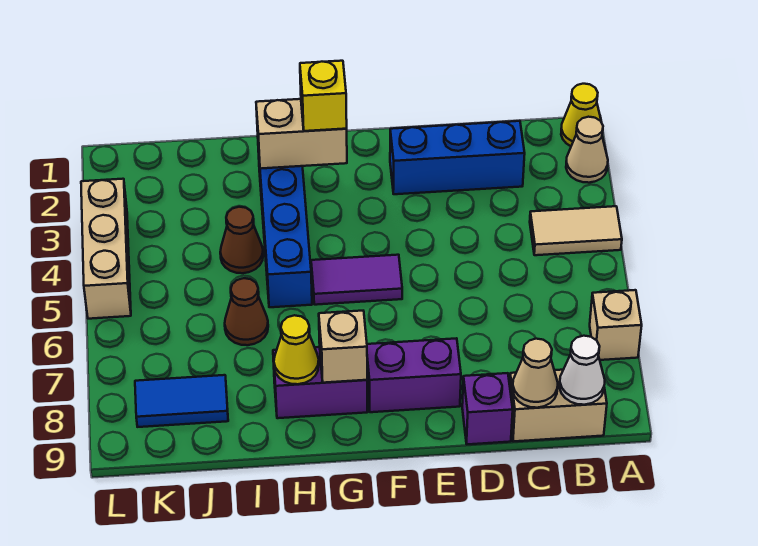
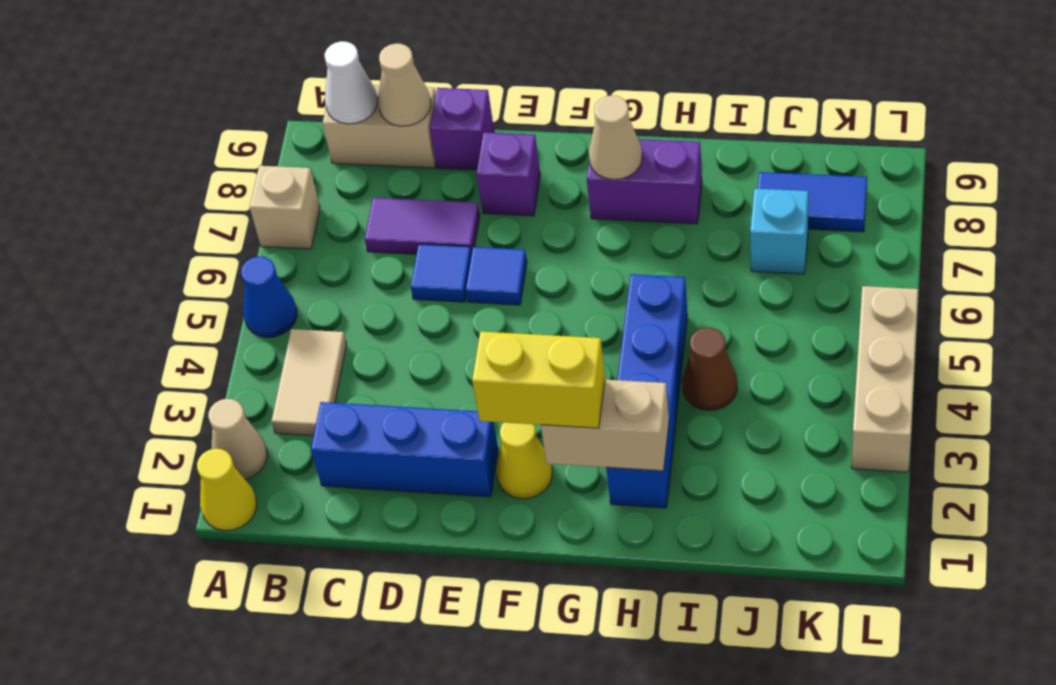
tan tile A4:B4 level 1 -> tan tile B3:B4 level 1
none -> blue cone A5 level 1
none -> blue tile D6 level 1
none -> blue tile E6 level 1
purple brick E8:F8 level 1 -> purple brick E8 level 1
purple tile F5:G5 level 1 -> purple tile C7:D7 level 1
yellow brick G2 level 3 -> yellow brick F2:G2 level 3
tan brick G8 level 2 -> tan cone G8 level 2
yellow cone H8 level 2 -> yellow cone F2 level 1
brown cone I6 level 1 -> none
none -> cyan brick J7 level 1

